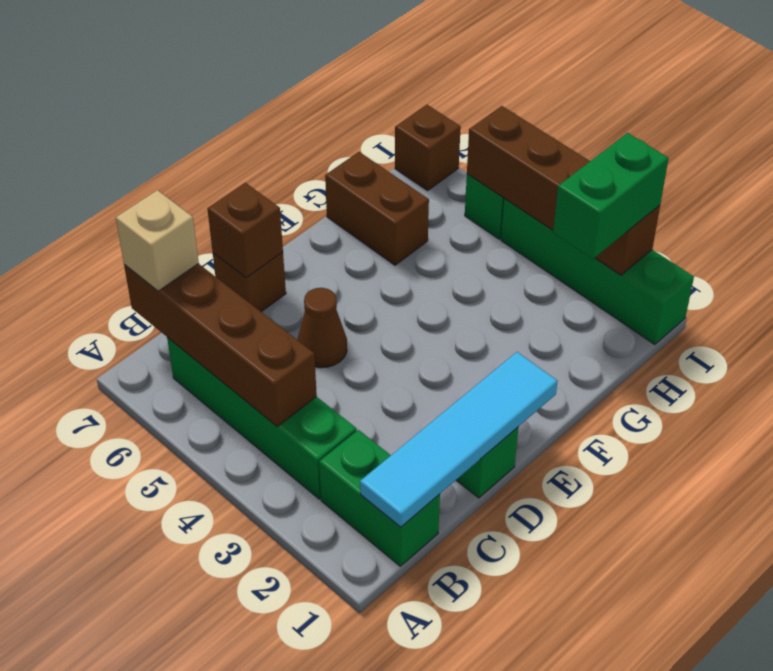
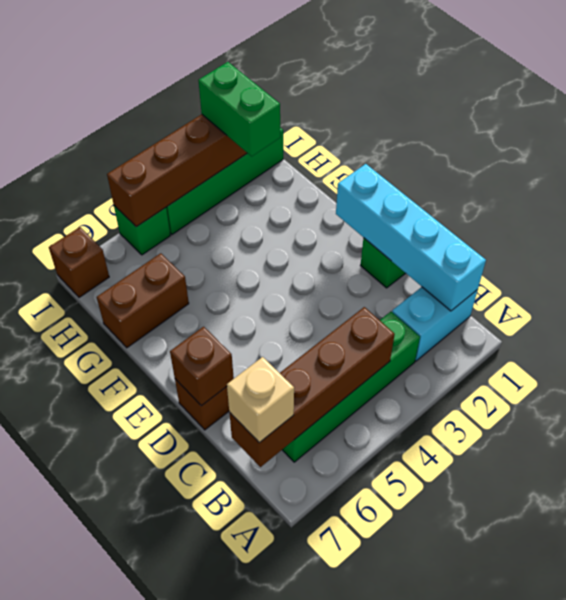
green brick B1:B2 level 1 -> cyan brick B1:B2 level 1
cyan tile B1:E1 level 2 -> cyan brick B1:E1 level 2
brown cone D5 level 1 -> none

